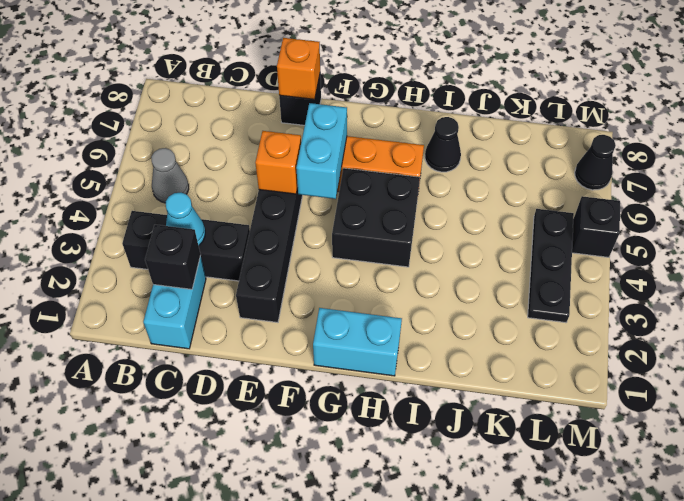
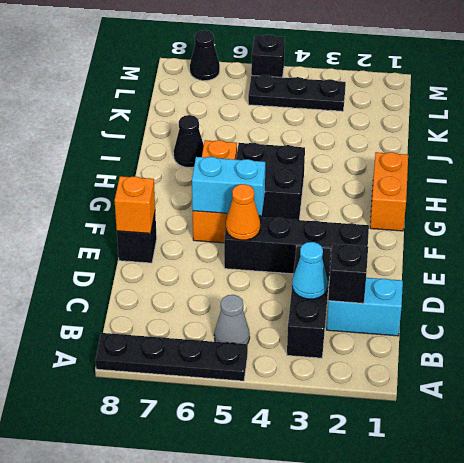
none -> black plate A5:A8 level 1
orange brick E5 level 2 -> orange cone E5 level 2
cyan brick G1:H1 level 1 -> orange brick G1:H1 level 1

